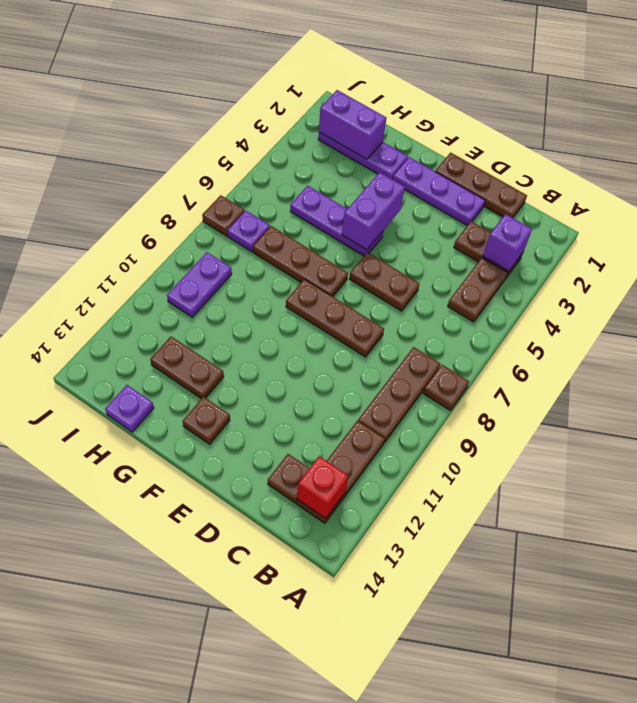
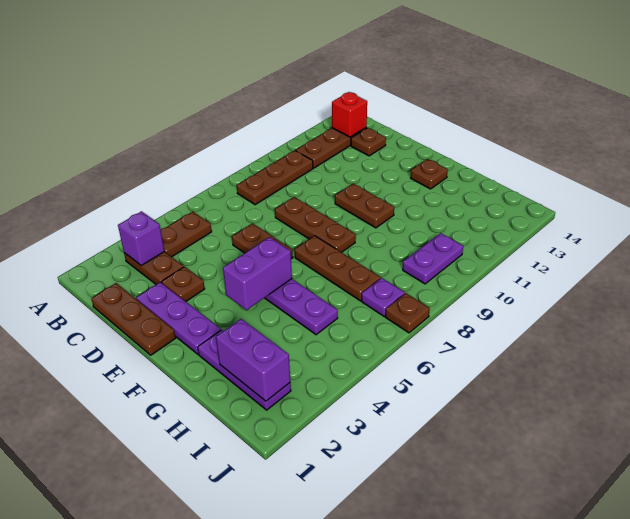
brown plate A8 level 1 -> brown plate D3 level 1
brown plate G12:H12 level 1 -> brown plate E10:F10 level 1
purple plate H14 level 1 -> none

